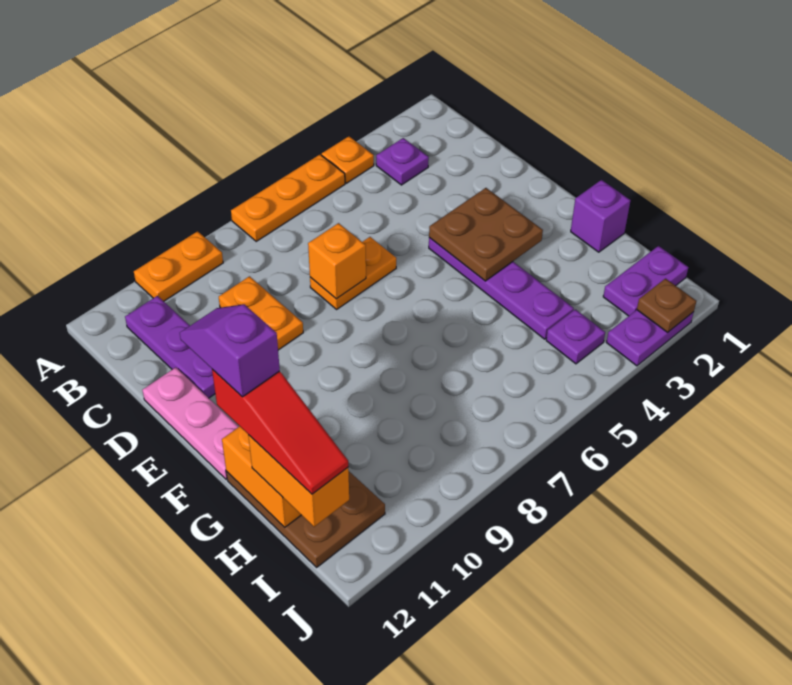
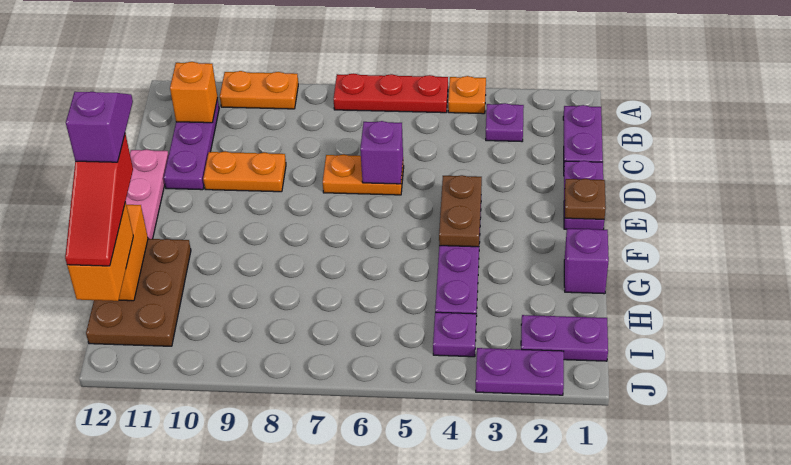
orange plate A5:A7 level 1 -> red plate A5:A7 level 1
none -> purple plate B1:C1 level 1
orange plate C9:D9 level 1 -> orange plate D9:D10 level 1
none -> purple plate D1:E1 level 1
none -> purple brick D6 level 2
orange brick D7 level 2 -> orange brick B11 level 2
brown plate E3:F4 level 2 -> brown plate E4:F4 level 2
brown plate J2 level 2 -> brown plate E1 level 2

